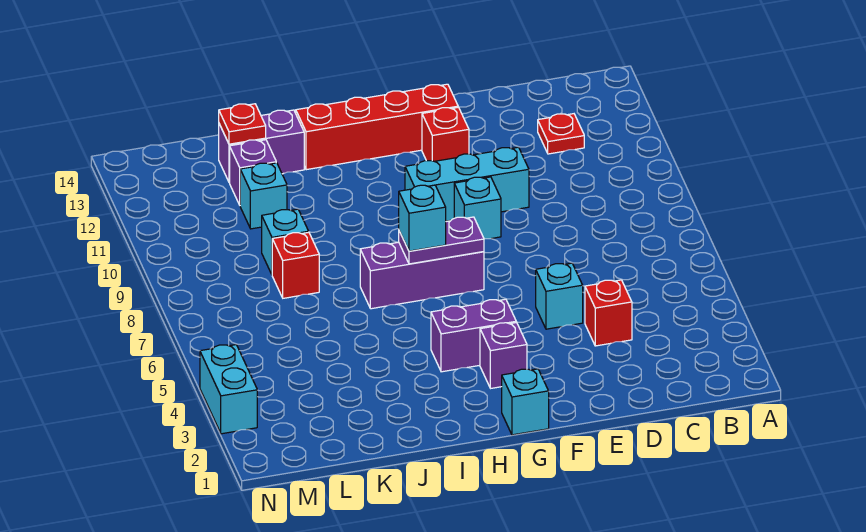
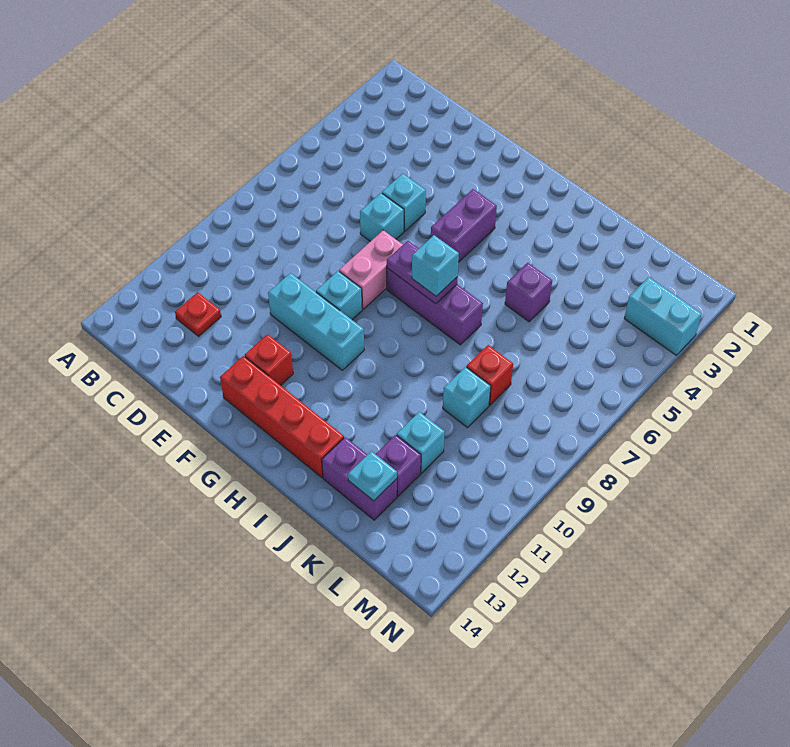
red brick D4 level 1 -> none
none -> pink brick F7:F8 level 1
cyan brick G1 level 1 -> cyan brick E6 level 1
purple brick G3 level 1 -> purple brick J5 level 1
purple brick G4:H4 level 1 -> purple brick G4:G5 level 1
red plate K13 level 2 -> cyan plate K13 level 2
cyan brick N3:N4 level 1 -> cyan brick M3:N3 level 1

